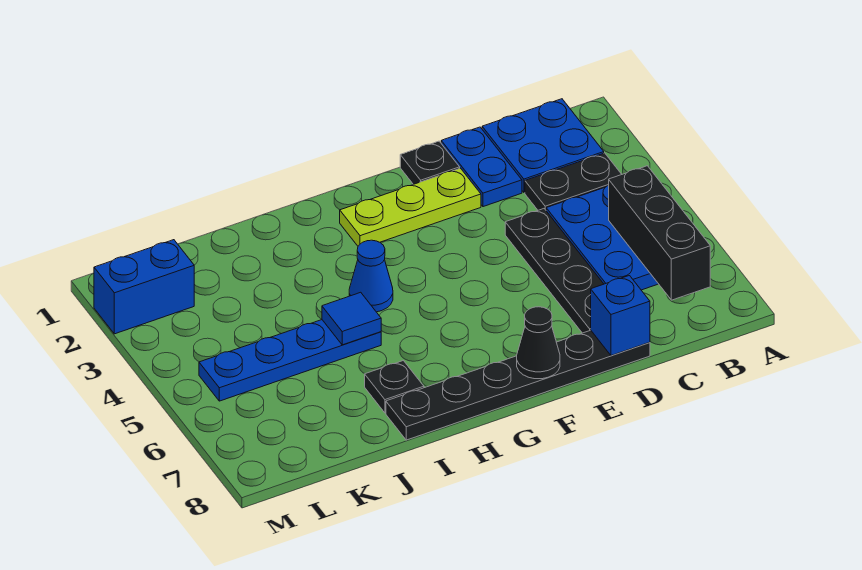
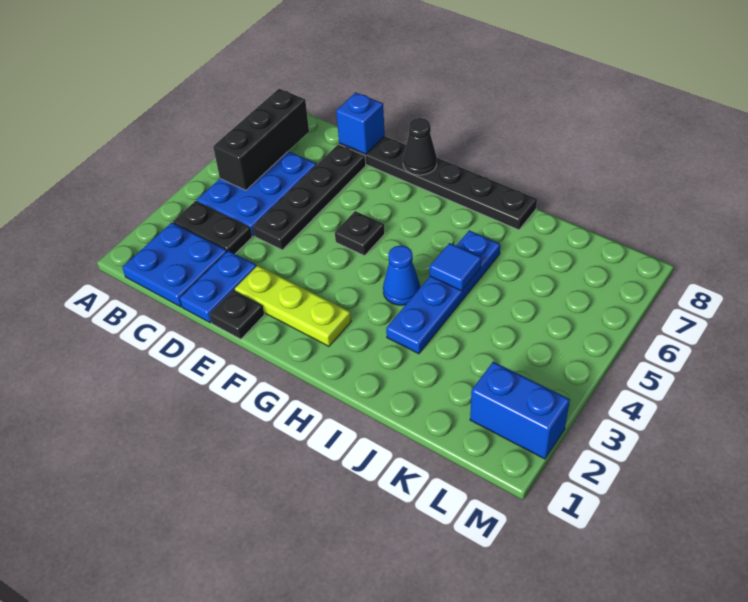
blue plate I5:L5 level 1 -> blue plate I3:I6 level 1
black plate I7 level 1 -> black plate F5 level 1

